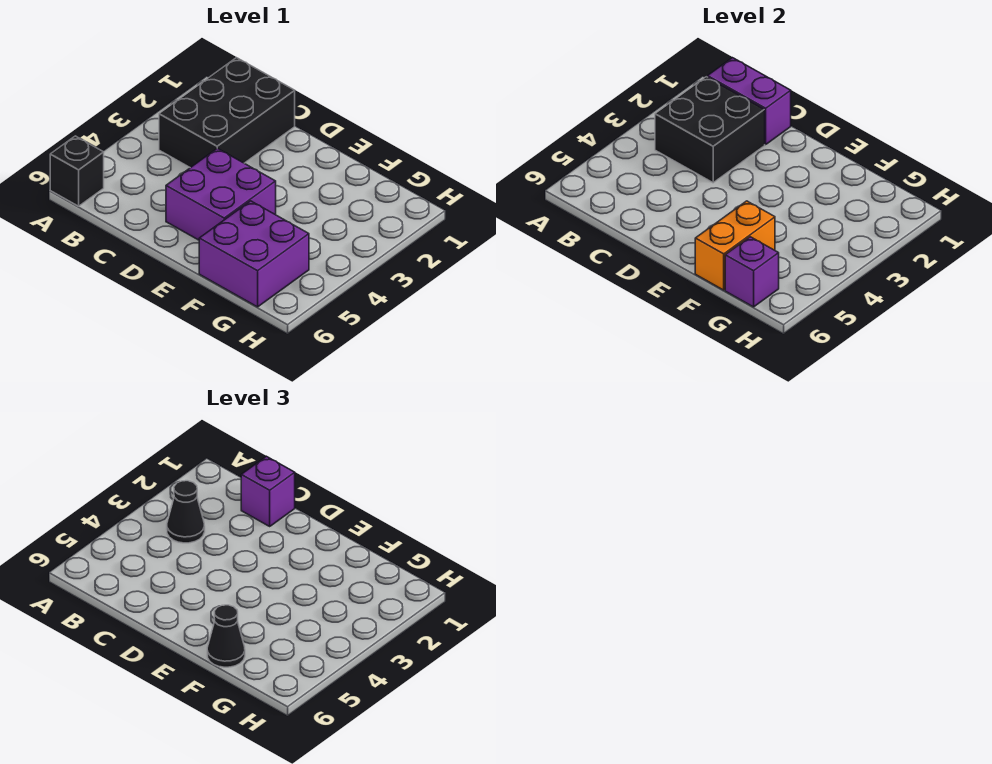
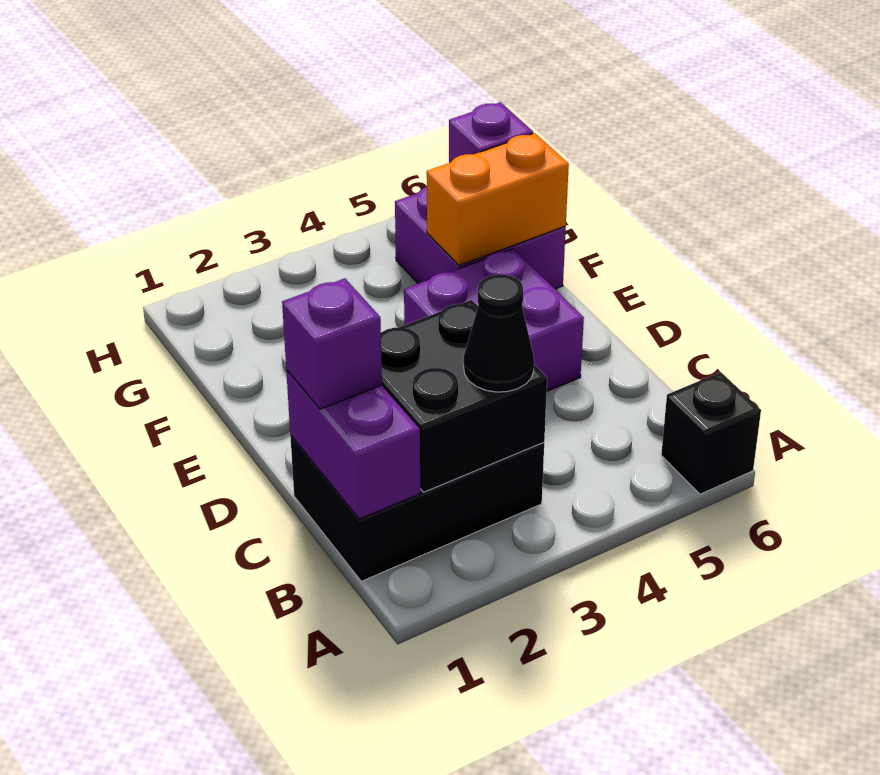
black cone F6 level 3 -> none

